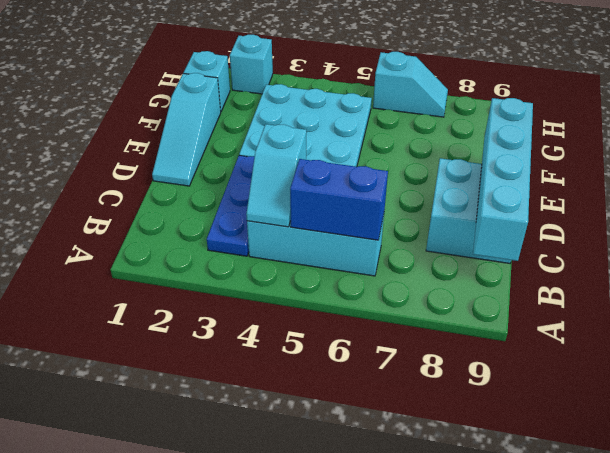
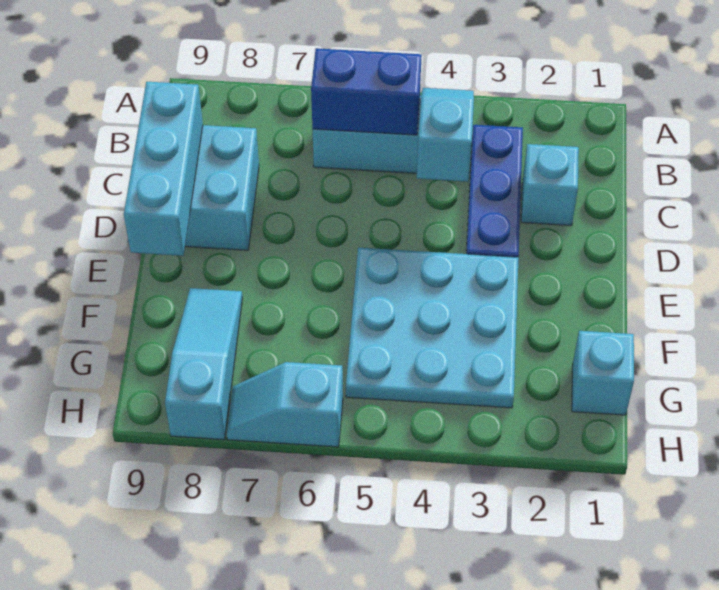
cyan brick B9:E9 level 2 -> cyan brick C9:E9 level 2
cyan slope D1:F1 level 1 top F -> cyan slope F8:H8 level 1 top H
cyan brick H2 level 1 -> cyan brick C2 level 1

